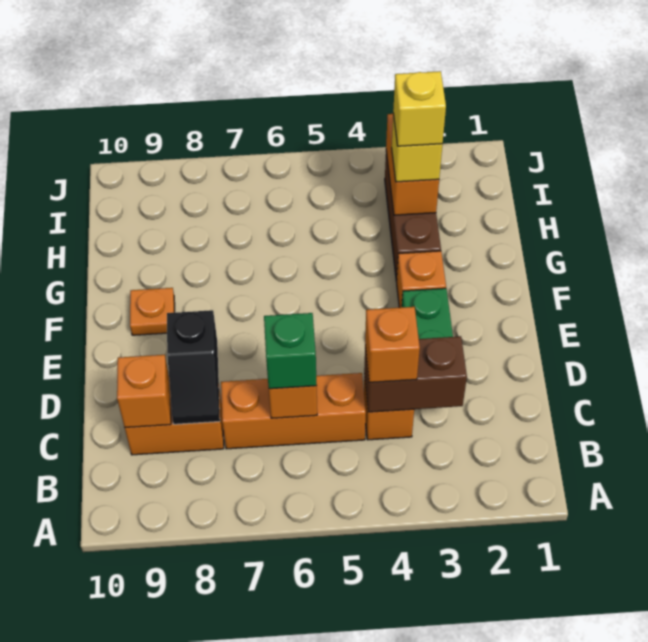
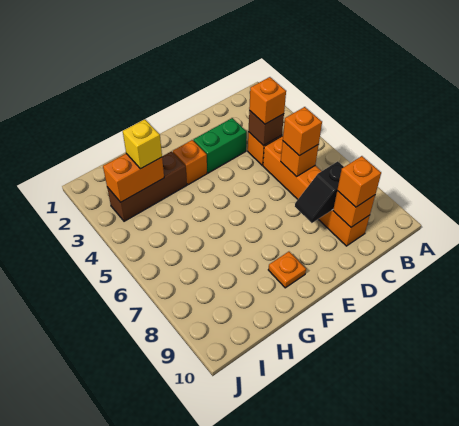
brown brick C3:C4 level 2 -> brown brick C4 level 2
green brick C6 level 3 -> orange brick C6 level 3
black slope C8:D8 level 2 top D -> black slope C8:D8 level 2 top C
none -> orange brick C9 level 3
yellow brick H3 level 4 -> none

